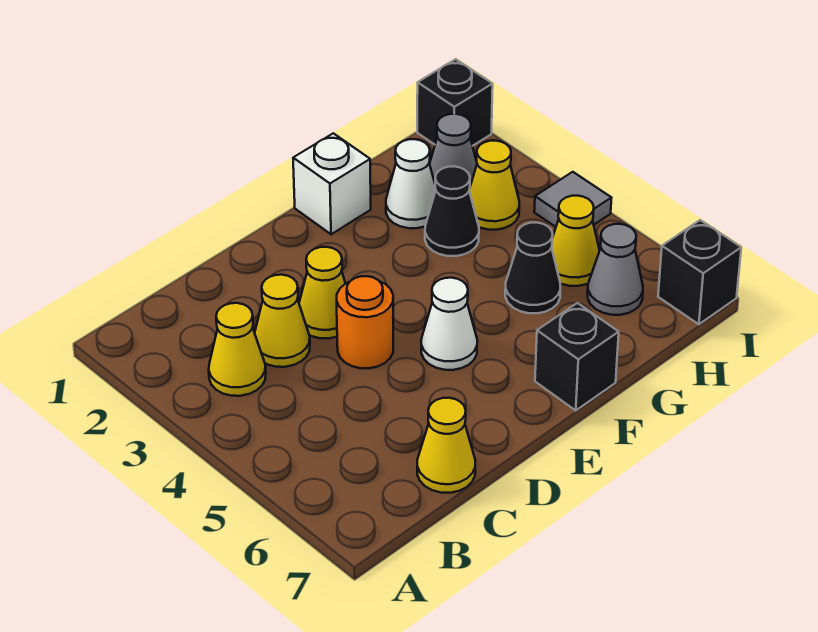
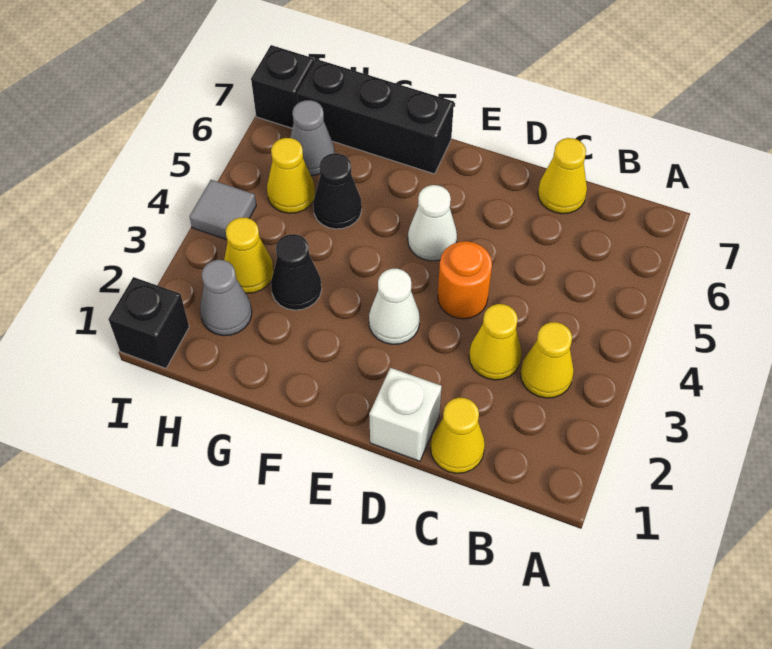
yellow cone D3 level 1 -> yellow cone C1 level 1
white brick F1 level 1 -> white brick D1 level 1
black brick F7 level 1 -> black brick F7:H7 level 1
white cone G2 level 1 -> white cone E3 level 1

